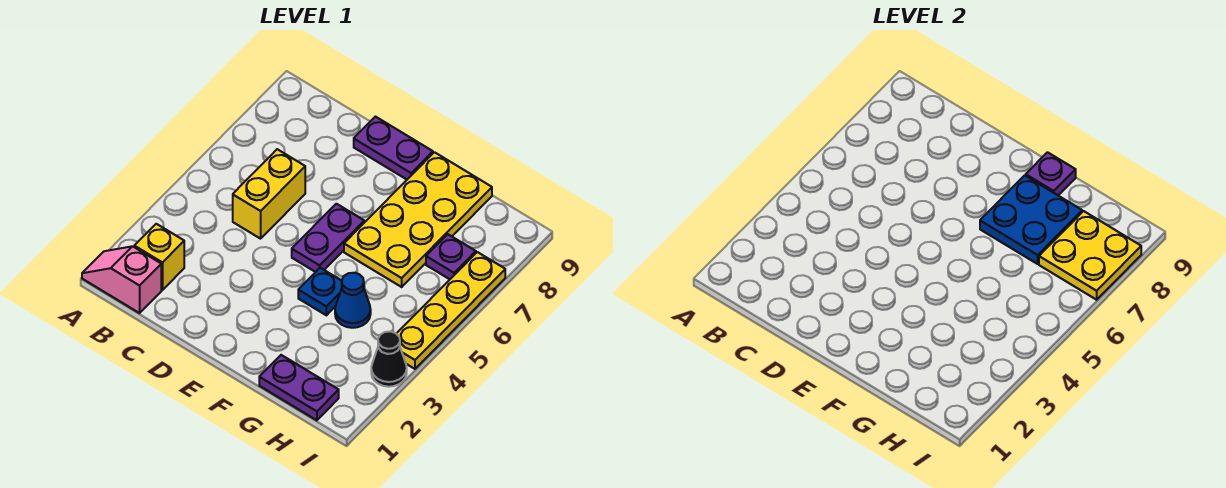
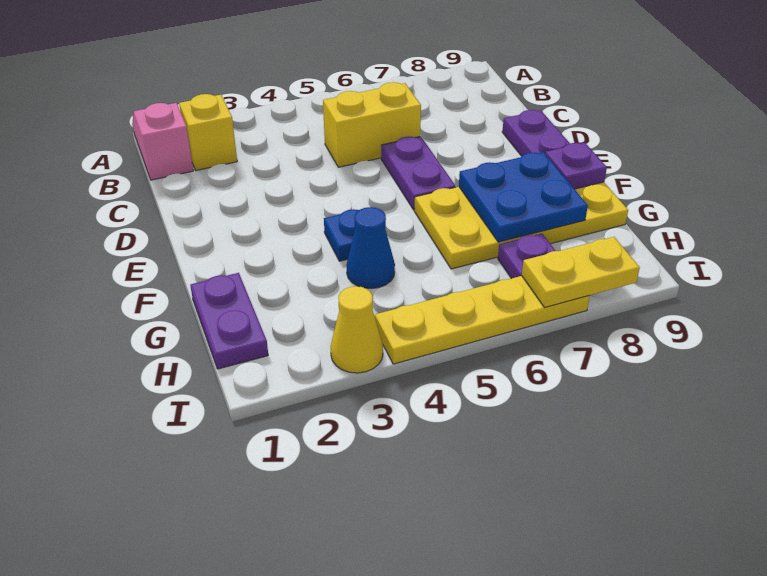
purple plate E5:E6 level 1 -> purple plate D6:E6 level 1
yellow plate H7:I8 level 2 -> yellow plate I7:I8 level 2
black cone I3 level 1 -> yellow cone I3 level 1

